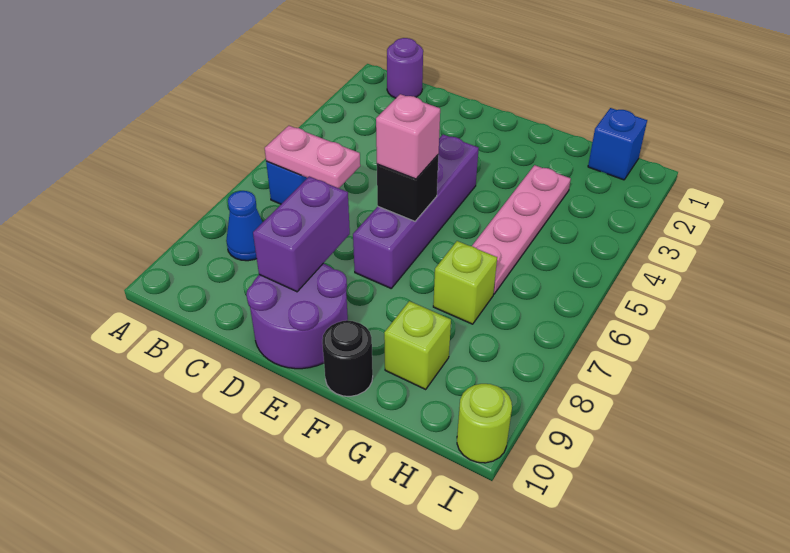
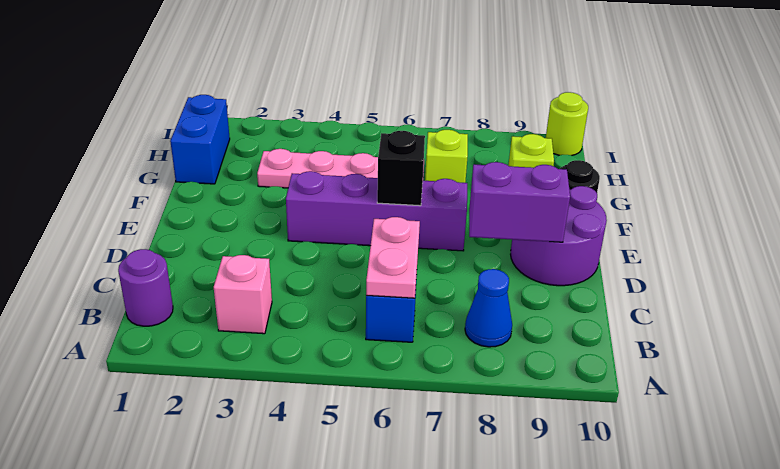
pink brick E6 level 3 -> pink brick B3 level 1
blue brick H1 level 1 -> blue brick G1:H1 level 1

